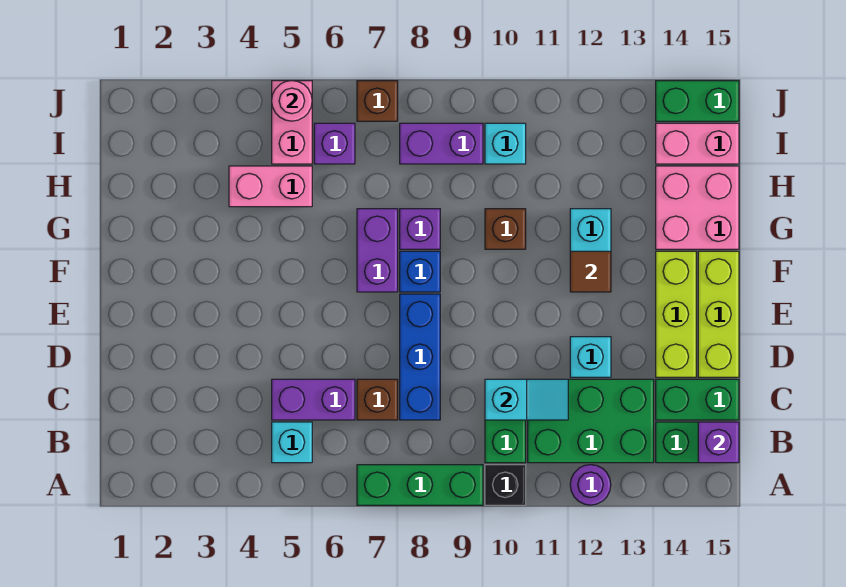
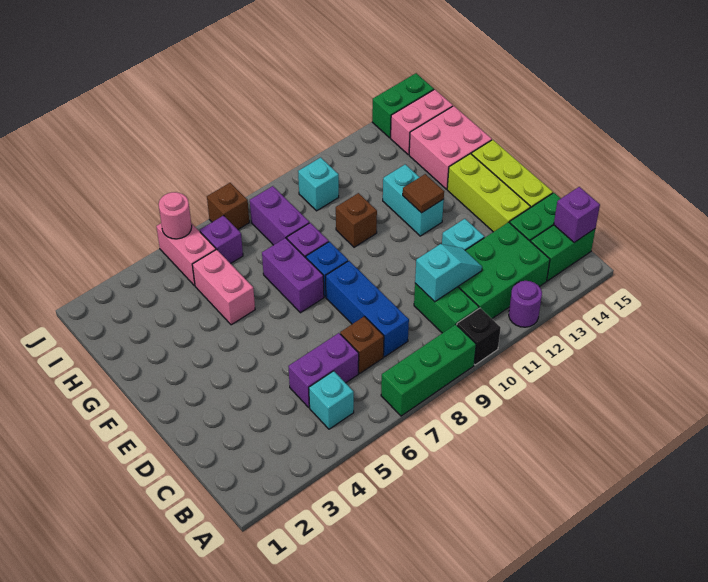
pink brick H4:H5 level 1 -> pink brick G5:H5 level 1
purple brick I8:I9 level 1 -> purple brick H8:I8 level 1

